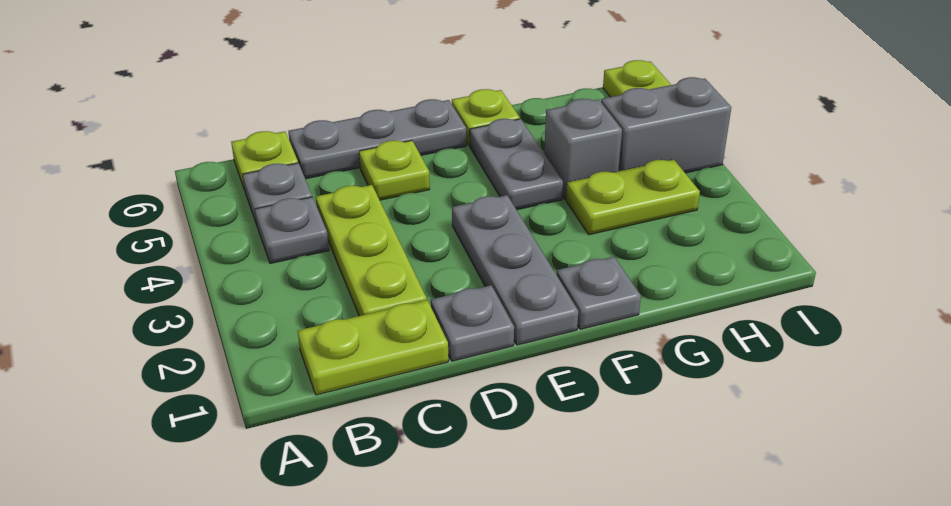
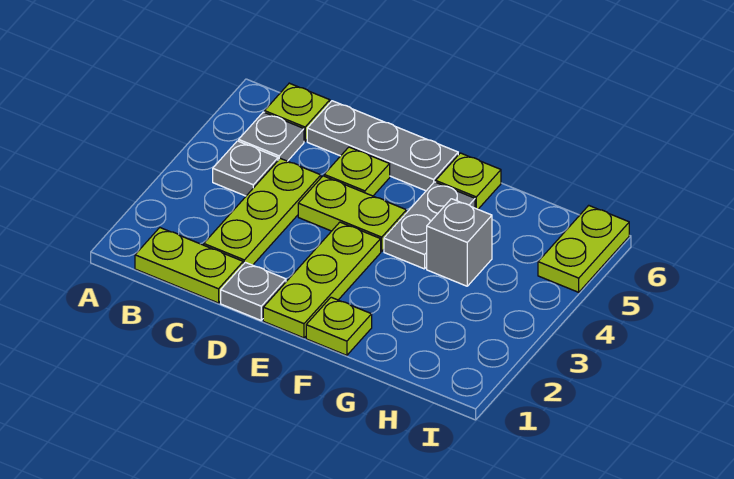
grey plate E1:E3 level 1 -> lime plate E1:E3 level 1
grey plate F1 level 1 -> lime plate F1 level 1
lime plate G3:H3 level 1 -> lime plate D4:E4 level 1
grey brick H4:I4 level 1 -> none

